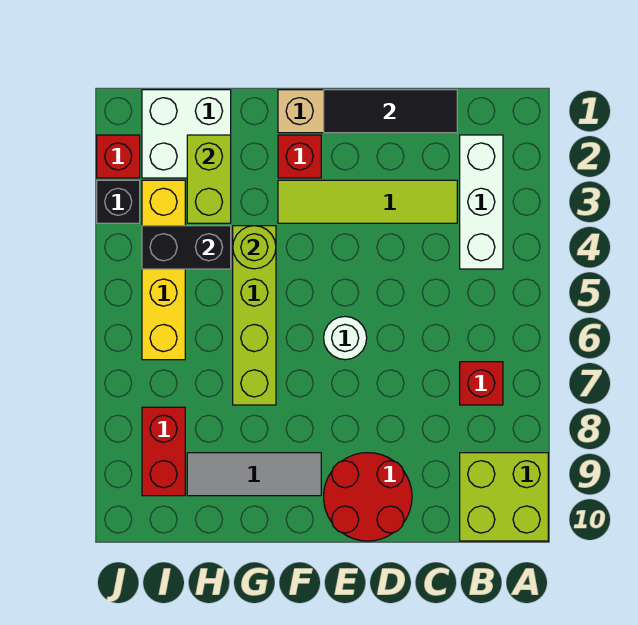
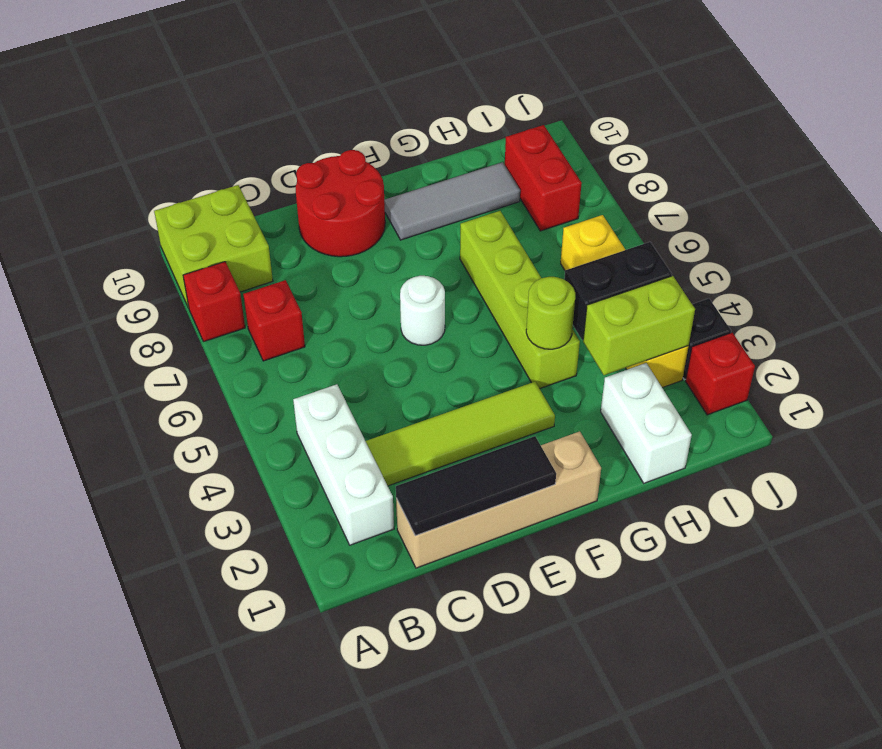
red brick F2 level 1 -> red brick A8 level 1
white brick H1:I2 level 1 -> white brick H1:H2 level 1
lime brick H2:H3 level 2 -> lime brick H3:I3 level 2

